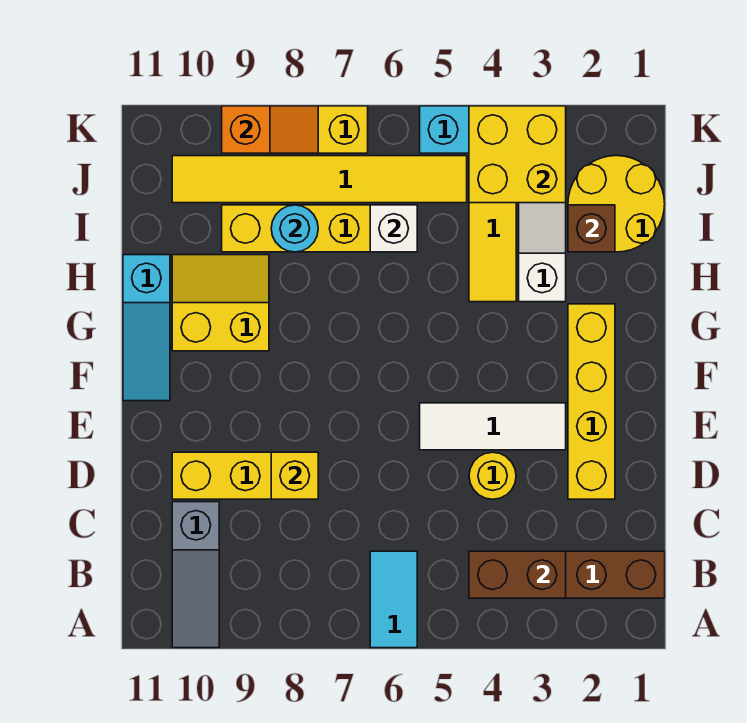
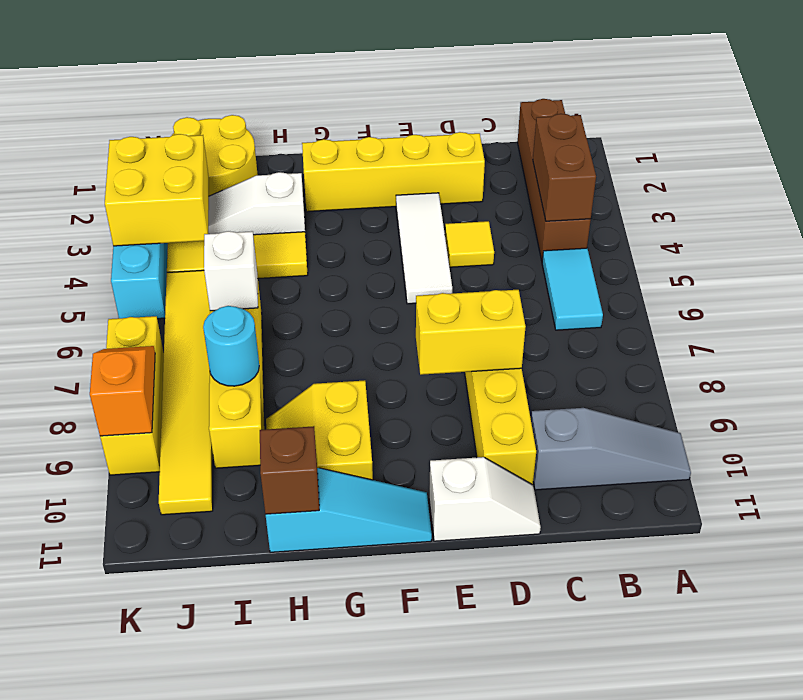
cyan tile A6:B6 level 1 -> cyan tile B5:B6 level 1
yellow round brick D4 level 1 -> yellow tile D4 level 1
yellow brick D8 level 2 -> yellow brick D8:E8 level 2
none -> white slope D11:E11 level 1 top E
brown brick I2 level 2 -> brown brick H11 level 2

